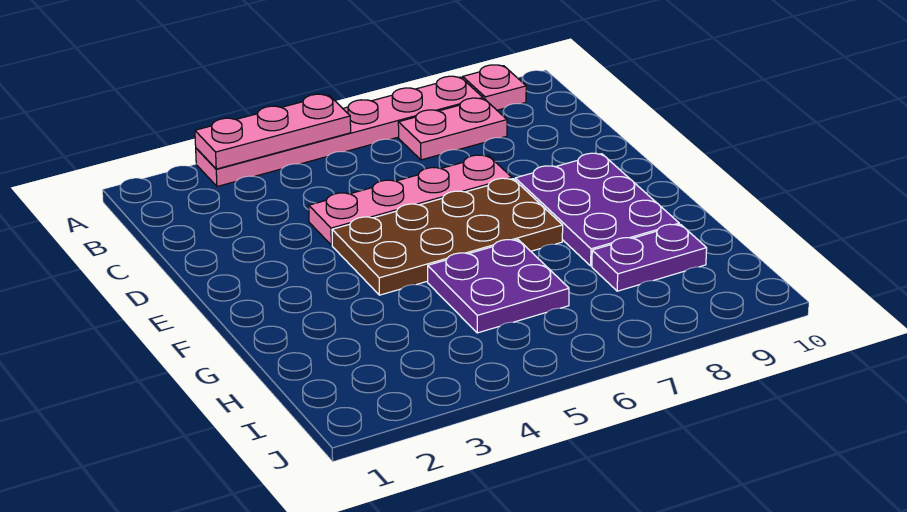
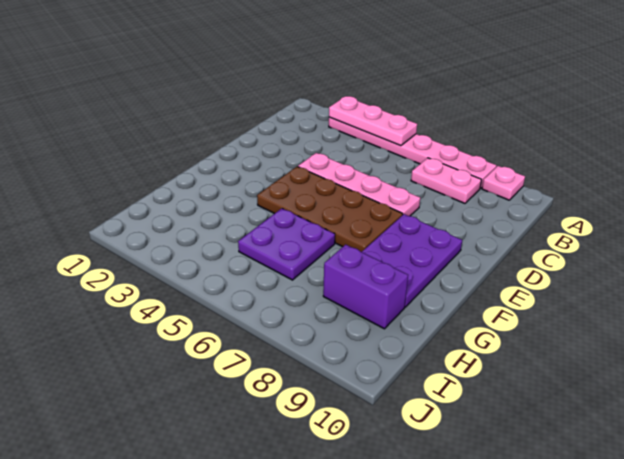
purple plate H8:H9 level 1 -> purple brick H8:H9 level 1

